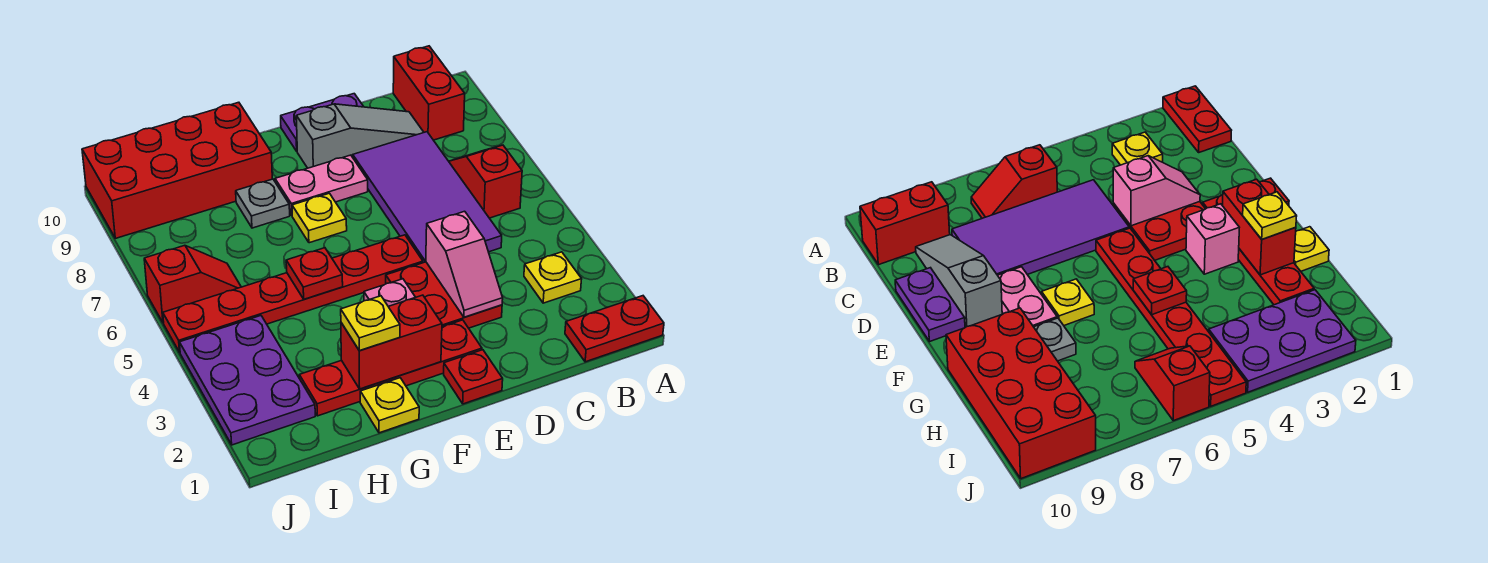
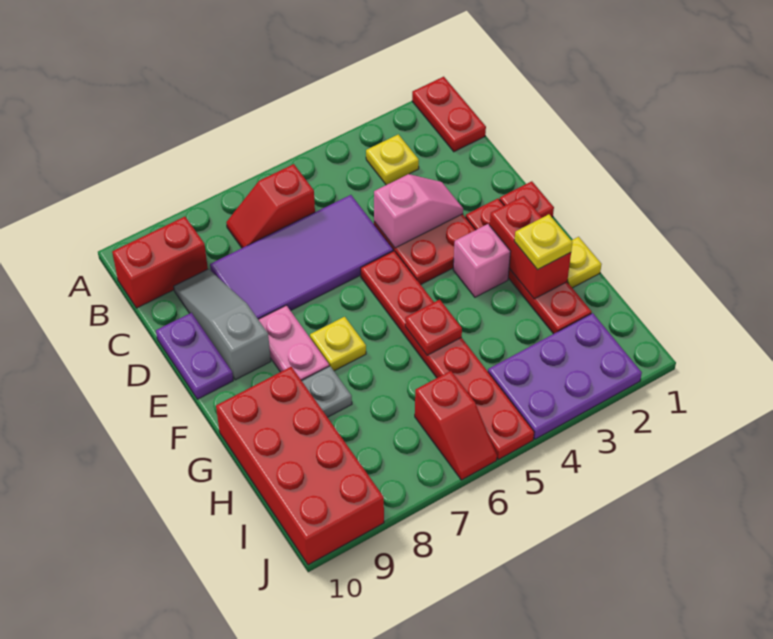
red slope I6:J6 level 1 top J -> red slope I6:J6 level 1 top I

